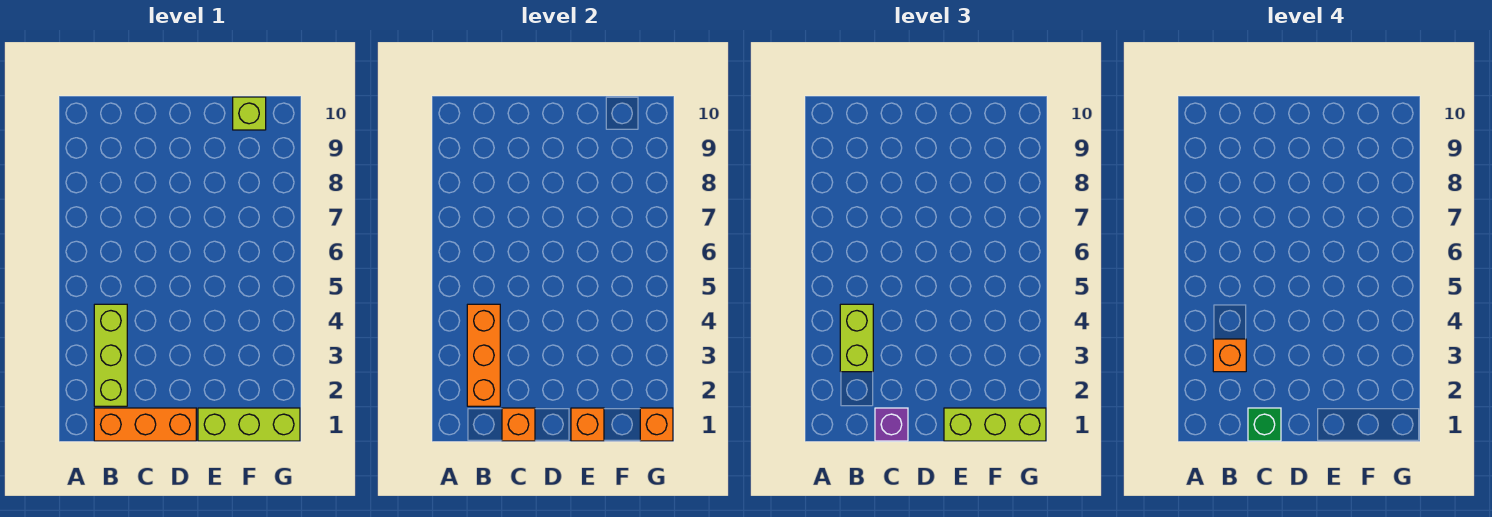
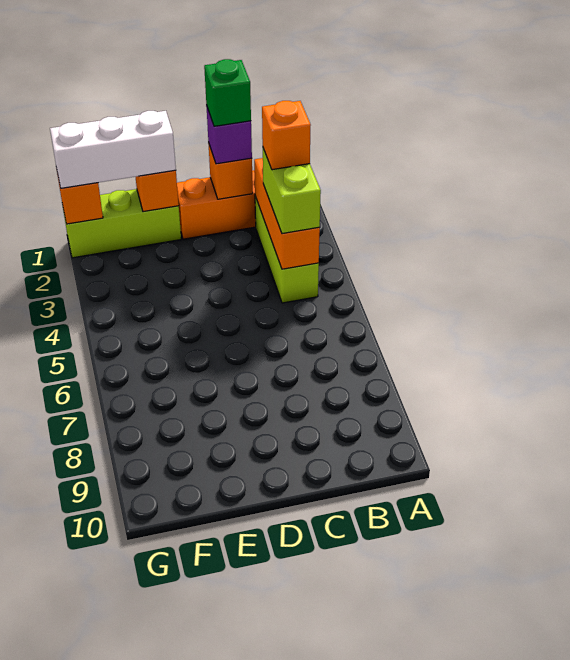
lime brick E1:G1 level 3 -> white brick E1:G1 level 3
lime brick F10 level 1 -> none

